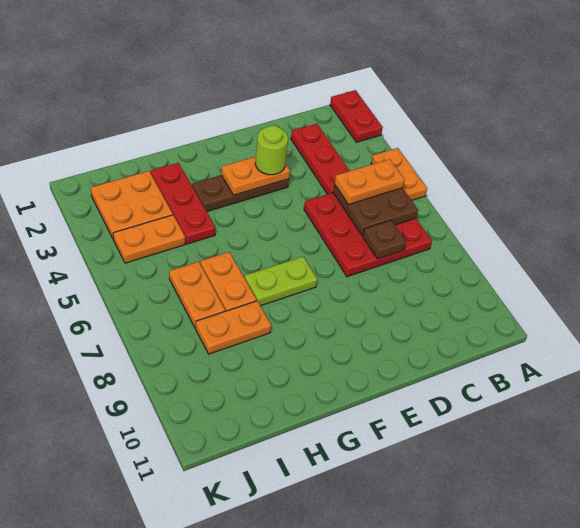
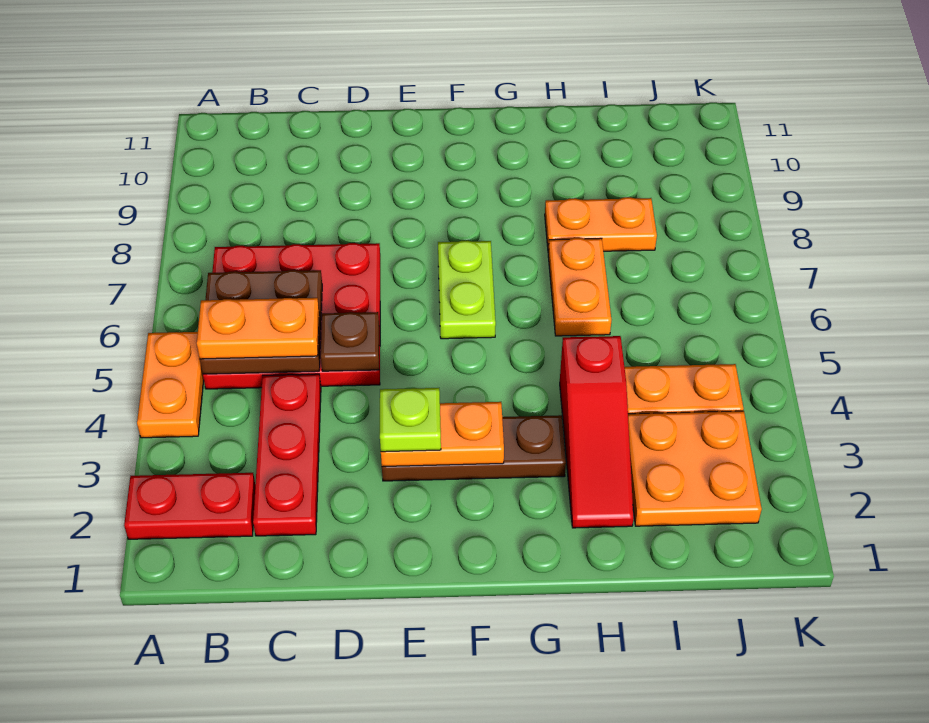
red plate A1:A2 level 1 -> red plate A2:B2 level 1
brown plate C7 level 2 -> brown plate D5 level 2
lime round brick E3 level 3 -> lime plate E3 level 3
lime plate F7:G7 level 1 -> lime plate F6:F7 level 1
red plate H2:H4 level 1 -> red slope H2:H4 level 1 top 4
orange plate I6:I7 level 1 -> none

